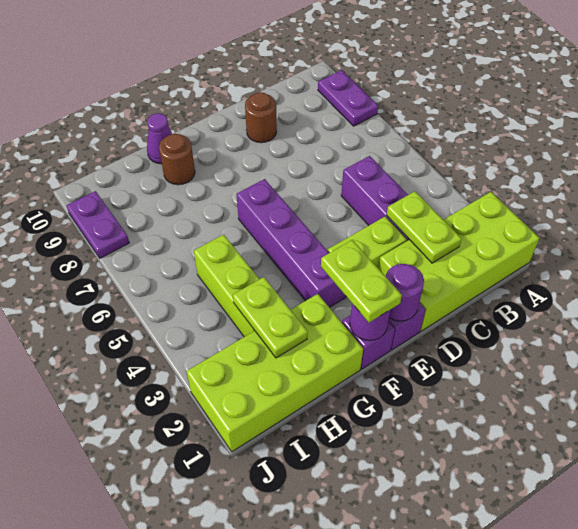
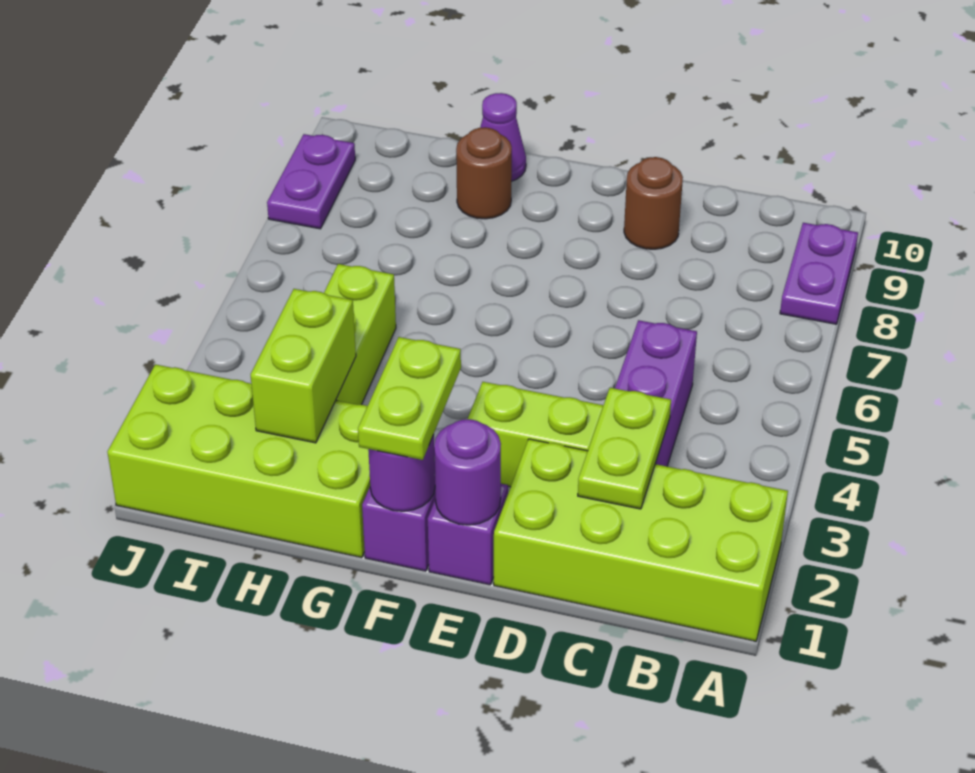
purple brick F3:F6 level 1 -> none
lime plate H2:H3 level 2 -> lime brick H2:H3 level 2

